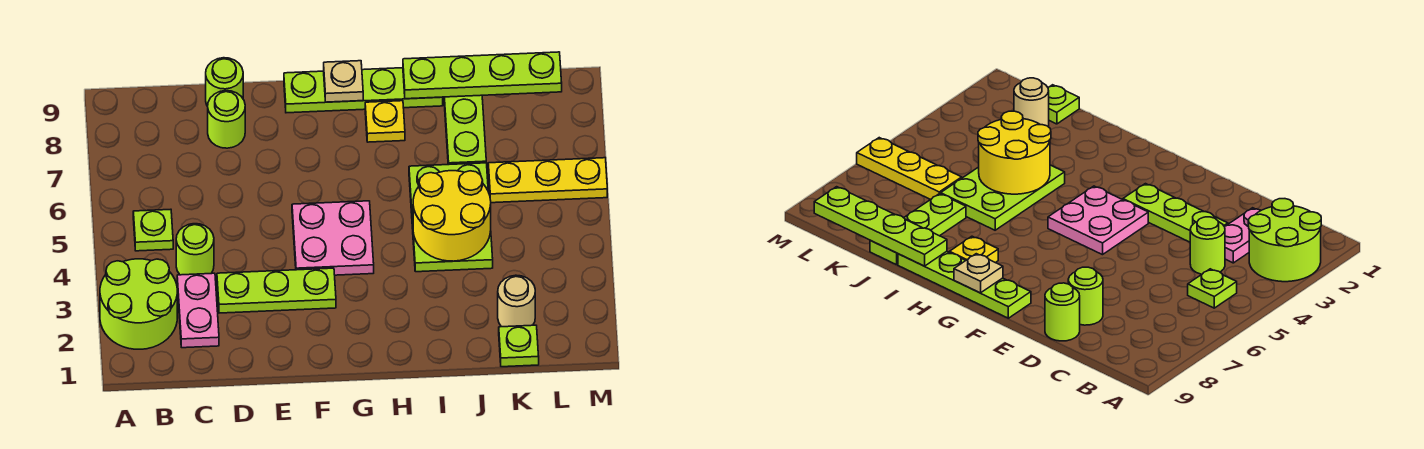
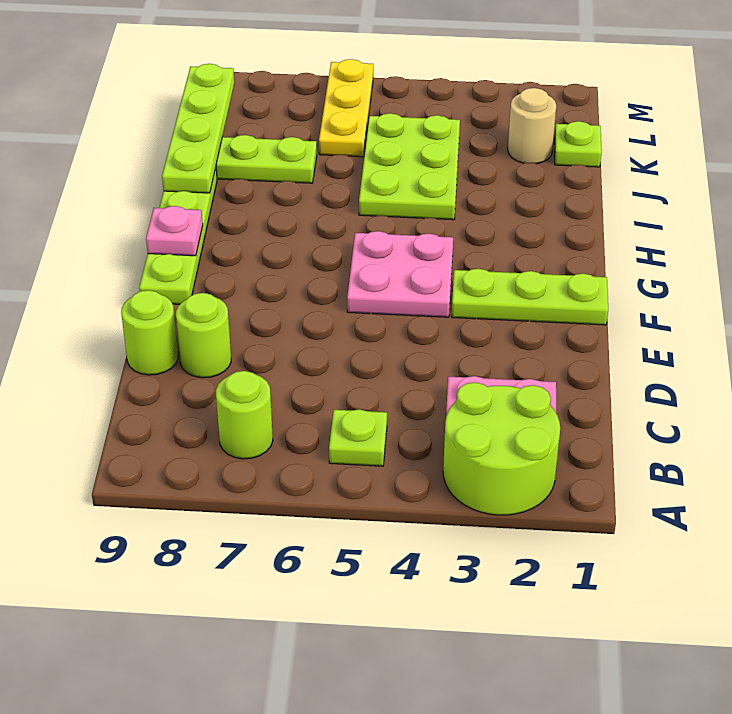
lime round brick C4 level 1 -> lime round brick B7 level 1
lime plate D3:F3 level 1 -> lime plate F1:F3 level 1
tan plate G9 level 2 -> pink plate G9 level 2
yellow plate H8 level 1 -> none
lime plate I4:J6 level 1 -> lime plate I4:K5 level 1
yellow round brick I4:J5 level 2 -> none

